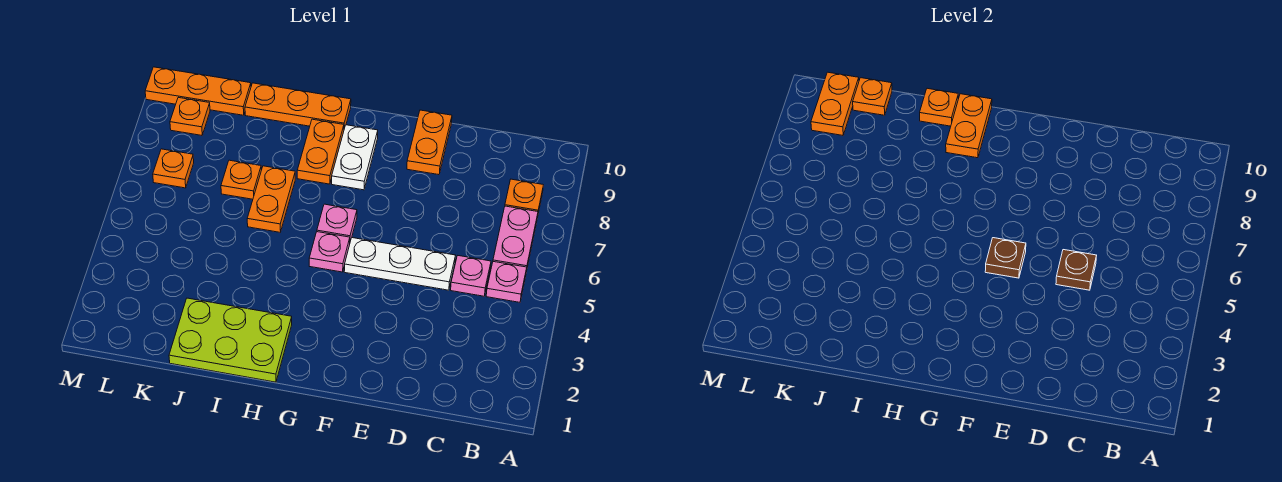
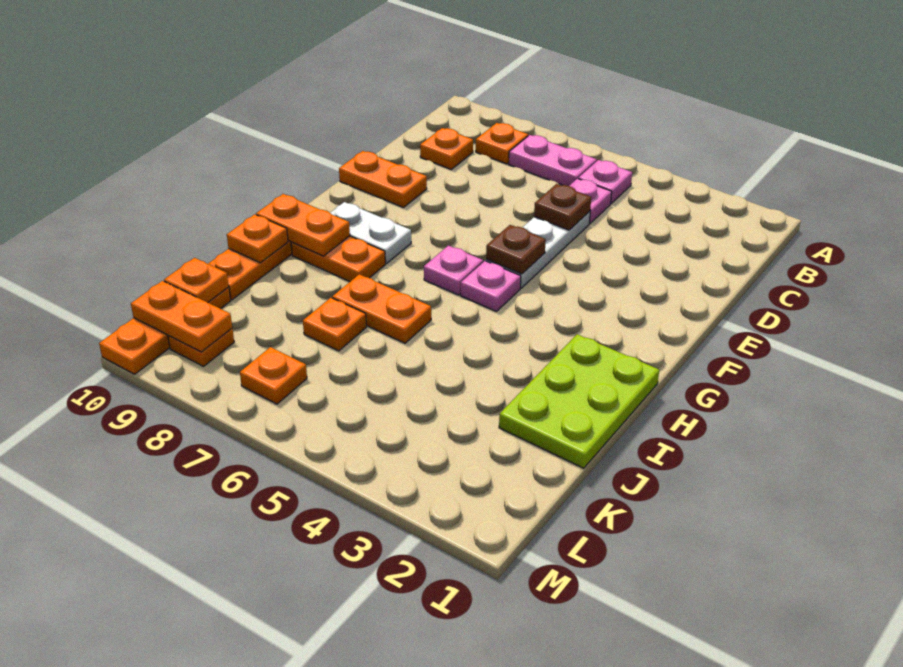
none -> orange plate C9 level 1

